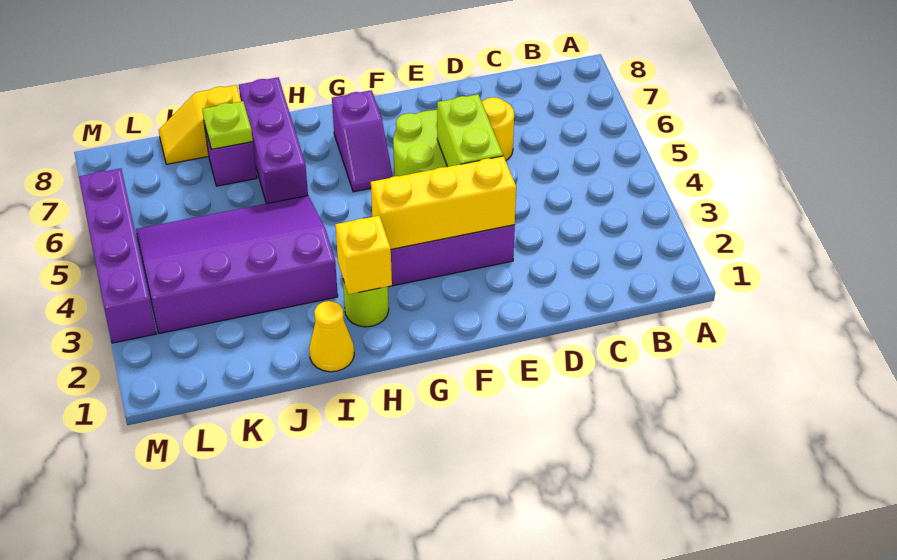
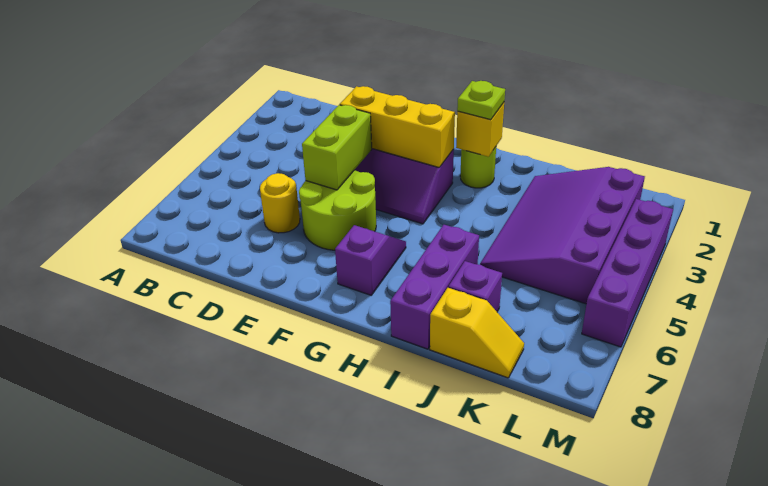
yellow cone I1 level 1 -> none
purple slope I3:L5 level 1 top 3 -> purple slope J2:L5 level 1 top L
lime plate J7 level 2 -> lime plate H2 level 3

